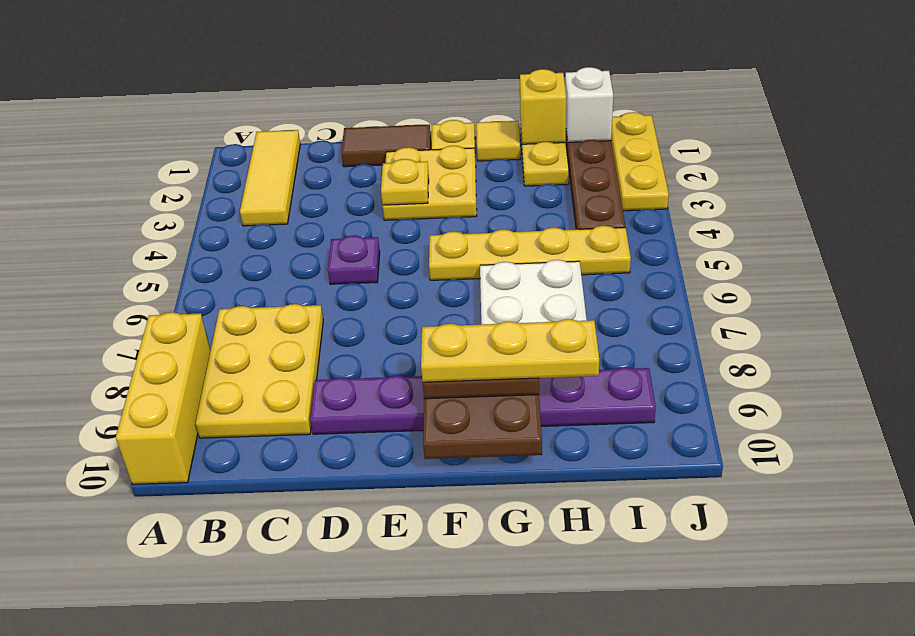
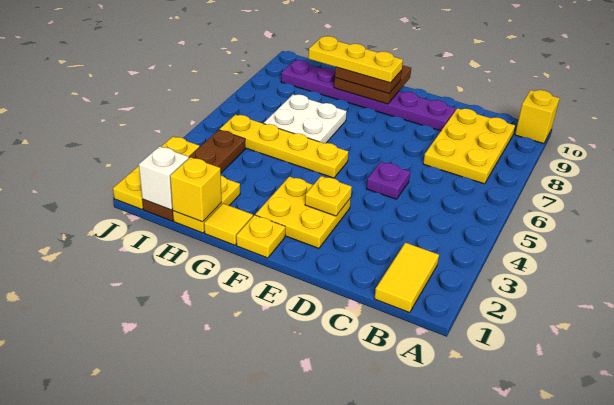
yellow brick A8:A10 level 1 -> yellow brick A10 level 1
yellow tile B1:B3 level 1 -> yellow tile B1:B2 level 1
brown tile D1:E1 level 1 -> none

